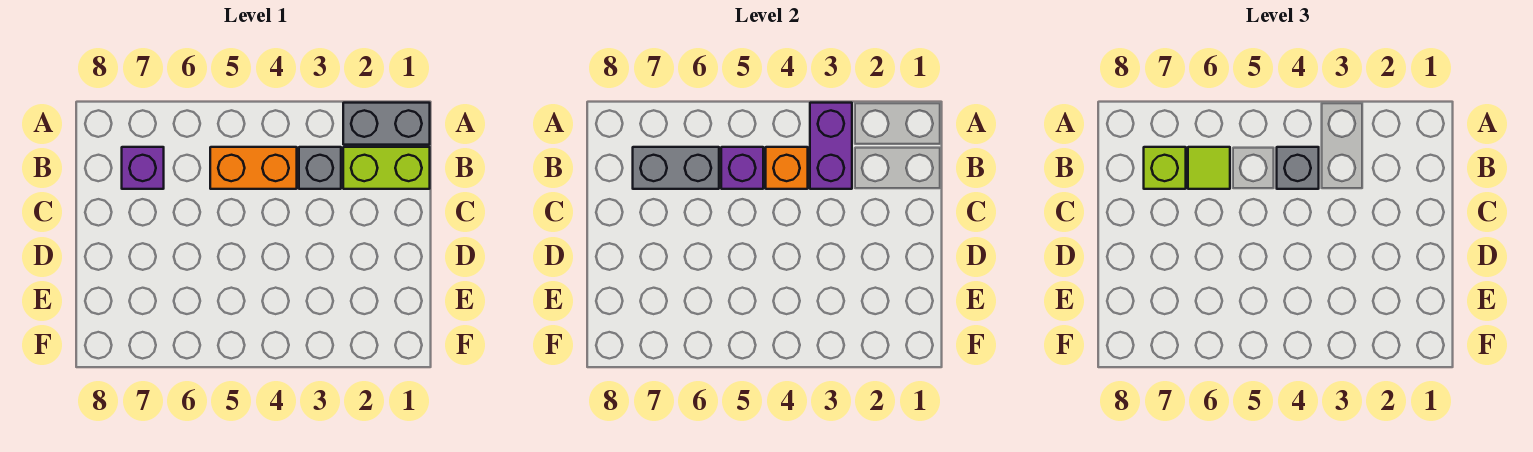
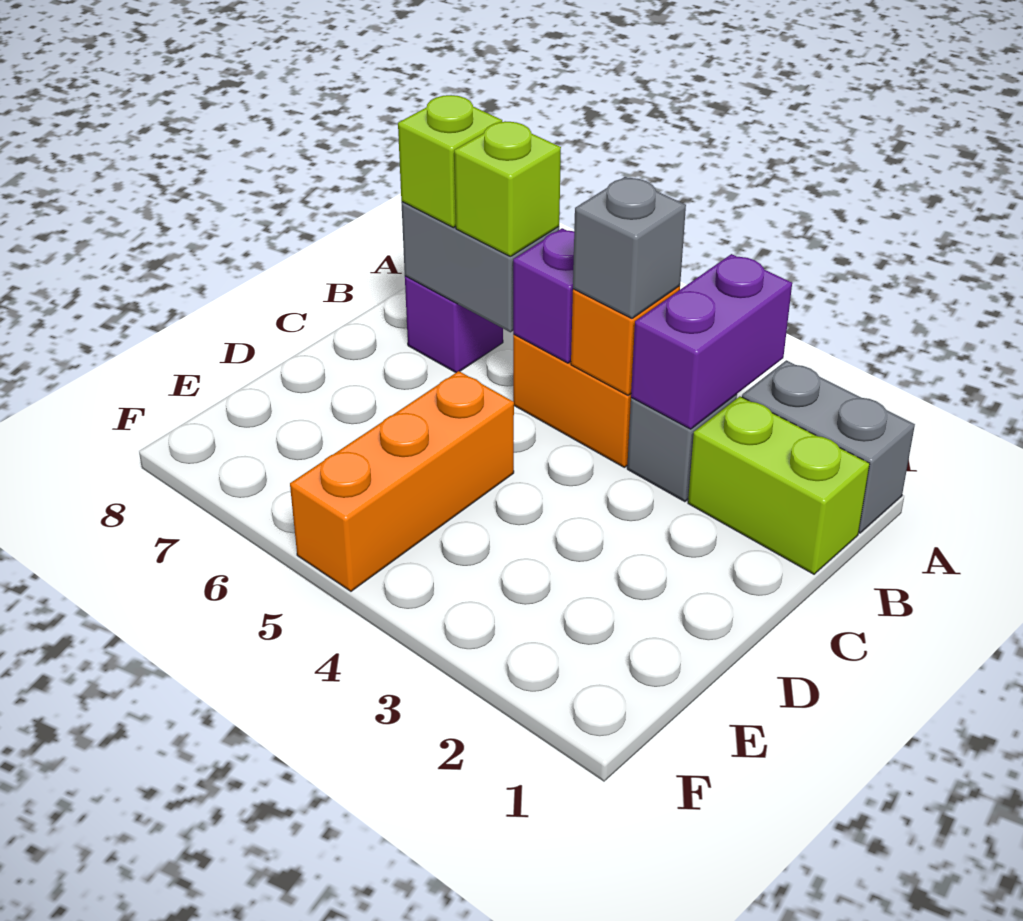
lime tile B6 level 3 -> lime brick B6 level 3
none -> orange brick D5:F5 level 1

